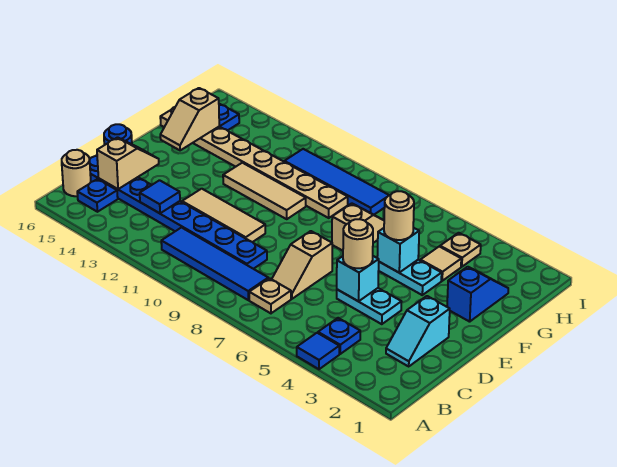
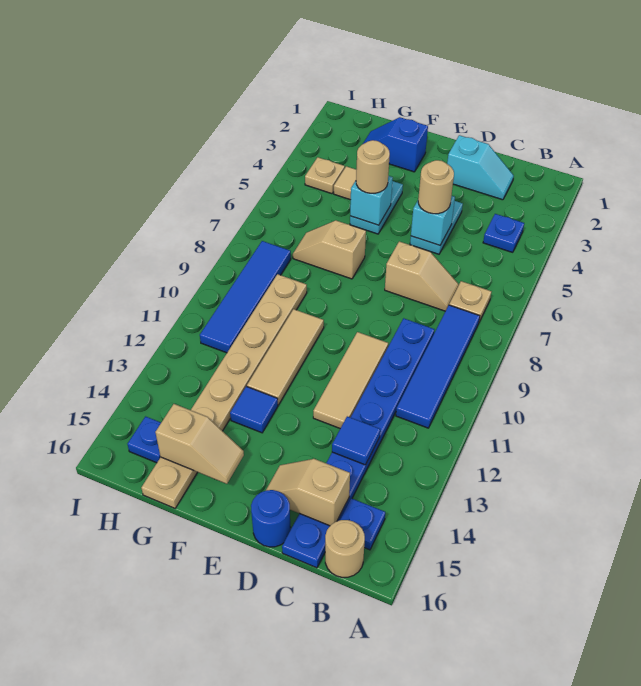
blue tile A4 level 1 -> blue tile F13 level 1

